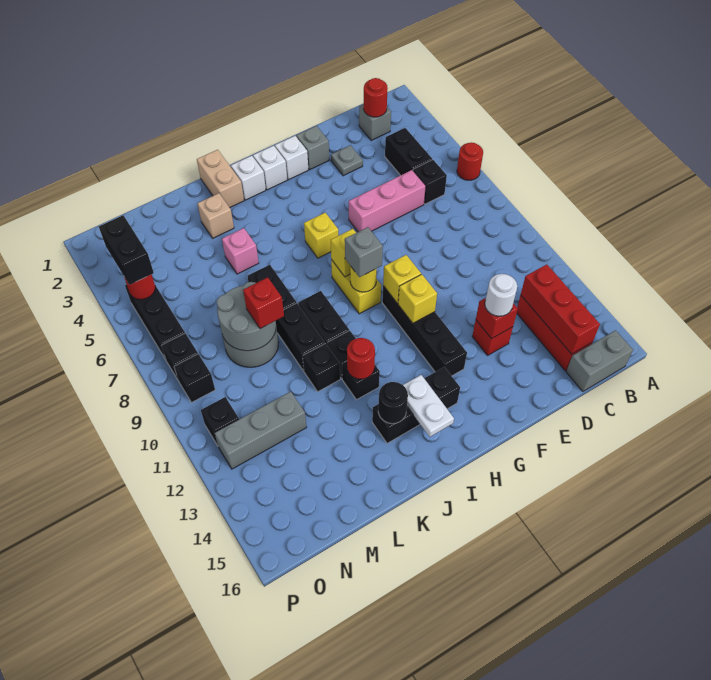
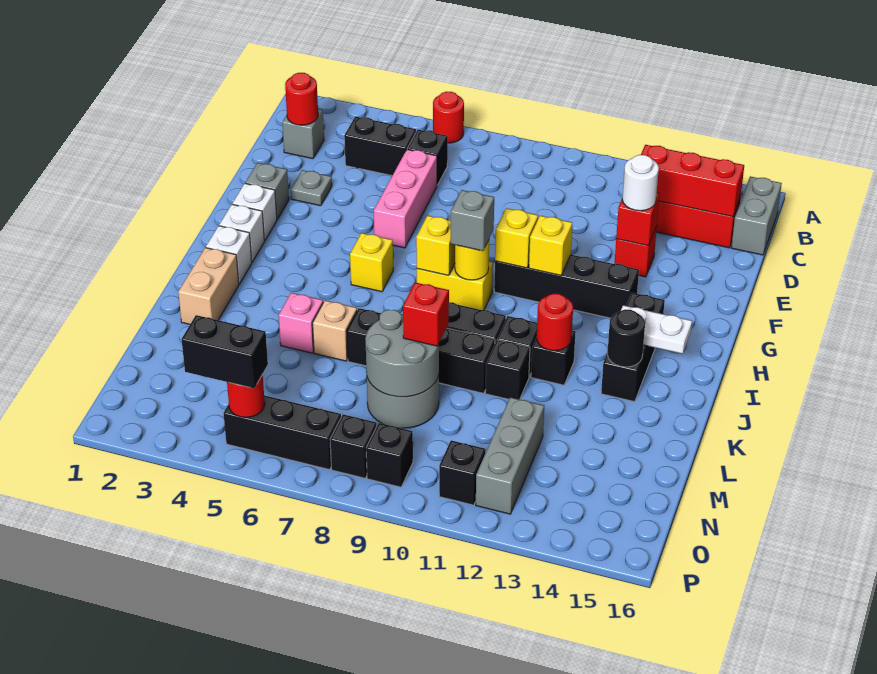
tan brick J1:J2 level 1 -> tan brick J2:K2 level 1
tan brick K3 level 1 -> tan brick K6 level 1

